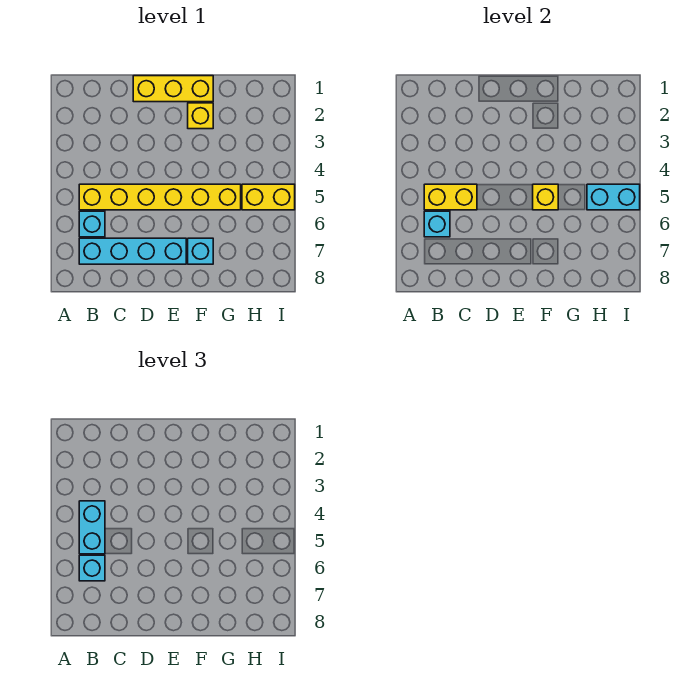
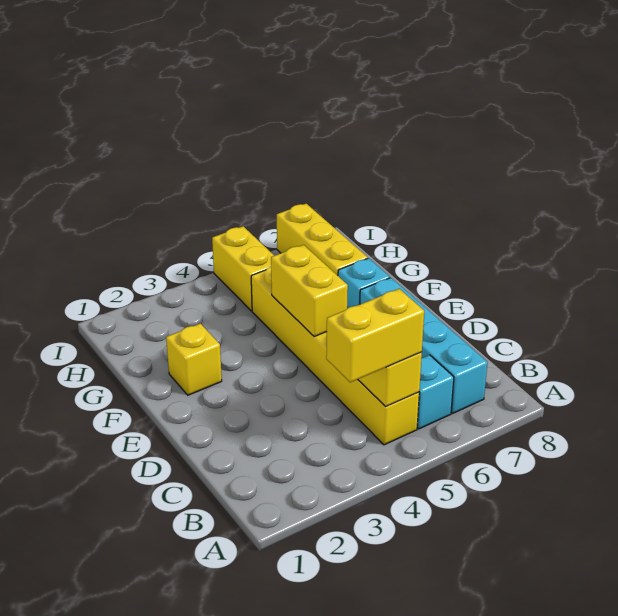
cyan brick B4:B5 level 3 -> yellow brick B4:B5 level 3
cyan brick B6 level 2 -> none
cyan brick B6 level 3 -> none
yellow brick D1:F1 level 1 -> yellow brick G7:I7 level 1
yellow brick F5 level 2 -> yellow brick E5:F5 level 2
cyan brick H5:I5 level 2 -> none

